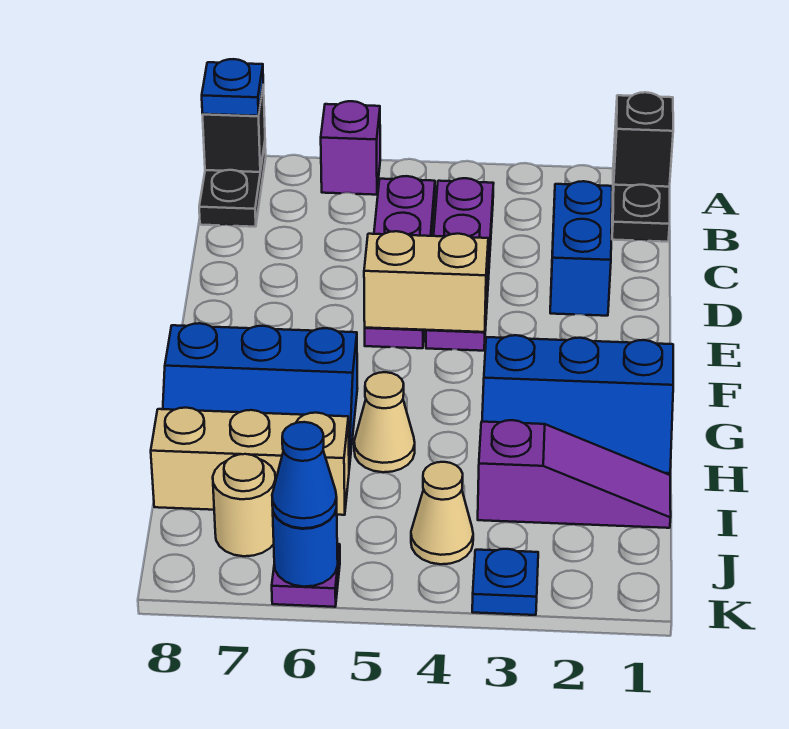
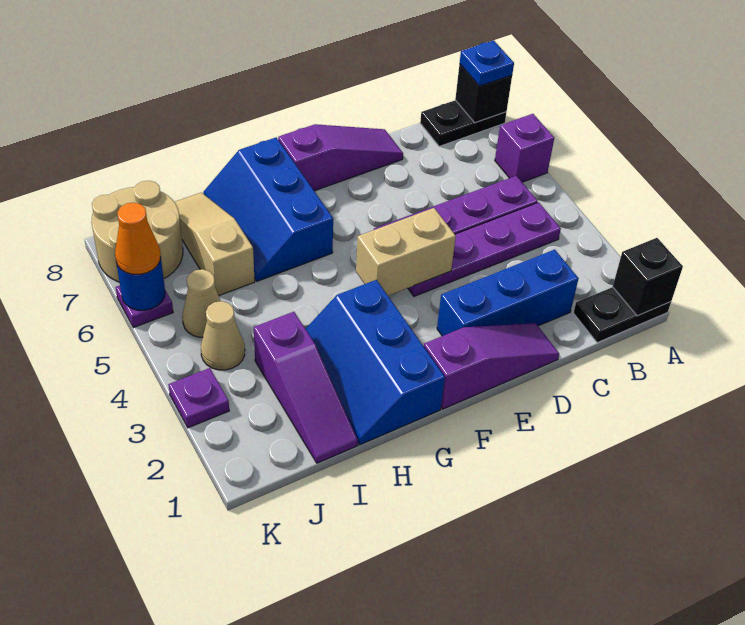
blue brick C2:D2 level 1 -> blue brick C2:E2 level 1
none -> purple slope D1:F1 level 1 top F
none -> purple slope D8:F8 level 1 top F
tan brick E4:E5 level 2 -> tan brick E4:F4 level 2
tan cone H5 level 1 -> tan cone J5 level 1
tan brick I6:I8 level 1 -> tan slope I6:I8 level 1 top 6
tan round brick J7 level 1 -> tan round brick J7:K8 level 1
blue plate K3 level 1 -> purple plate K3 level 1
blue cone K6 level 3 -> orange cone K6 level 3

